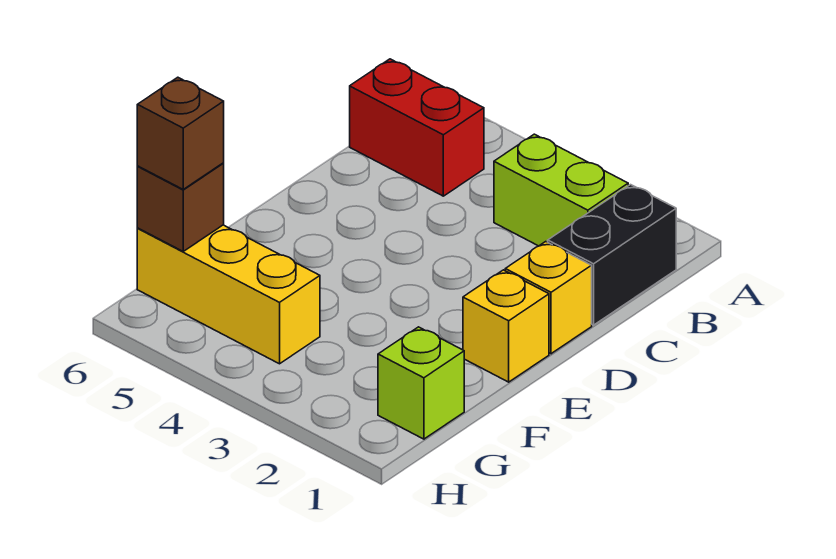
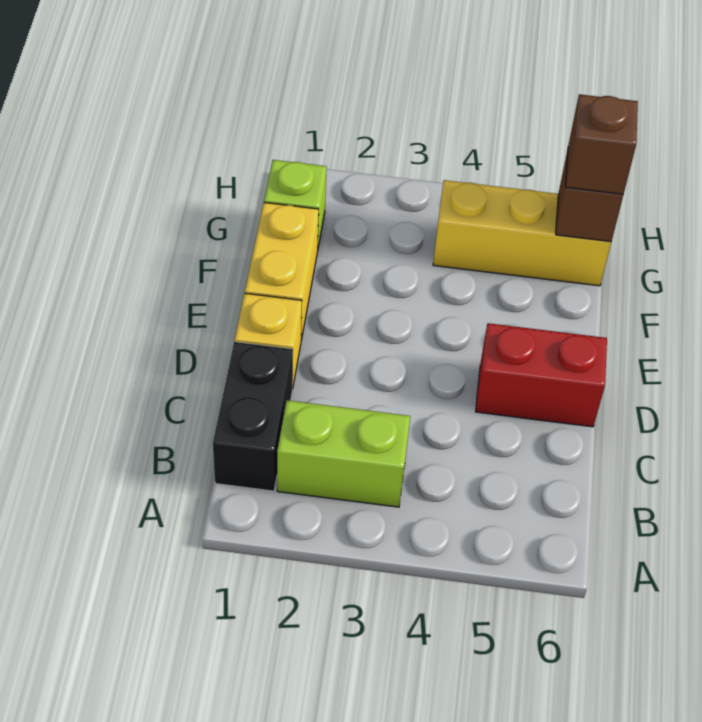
red brick B5:B6 level 1 -> red brick D5:D6 level 1
yellow brick E1 level 1 -> yellow brick E1:F1 level 1

